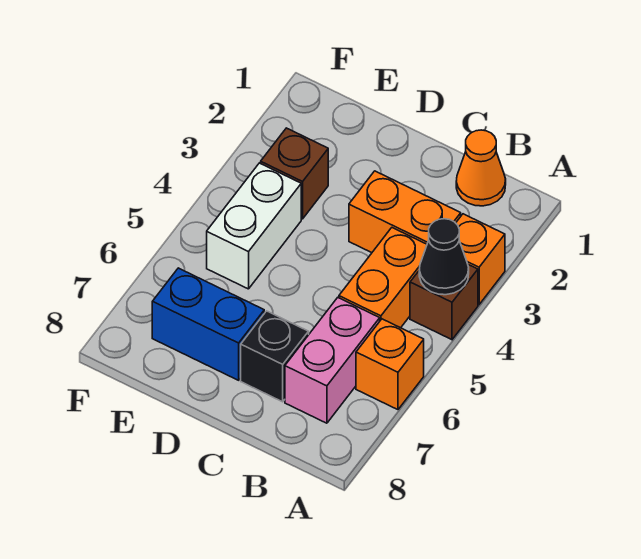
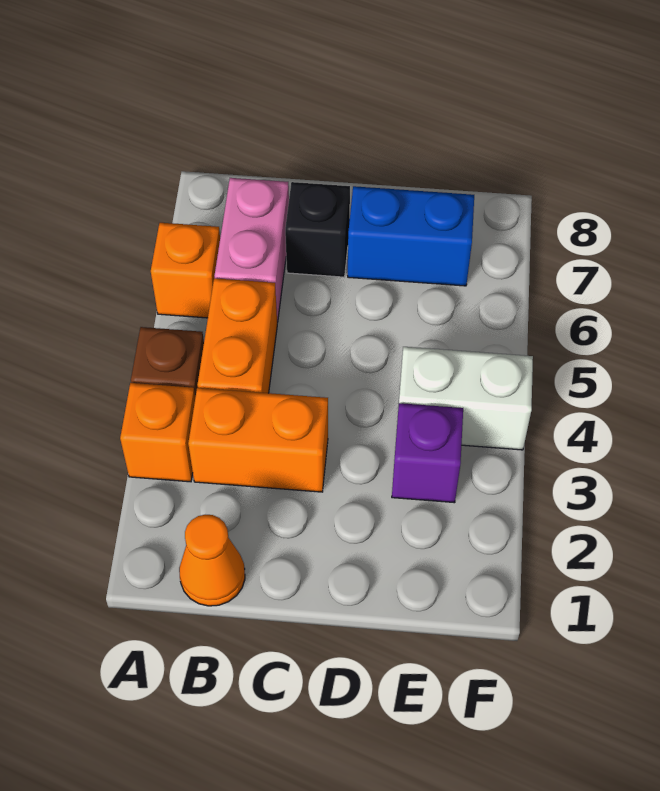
black cone A4 level 2 -> none
brown brick E3 level 1 -> purple brick E3 level 1
white brick E4:E5 level 1 -> white brick E4:F4 level 1

